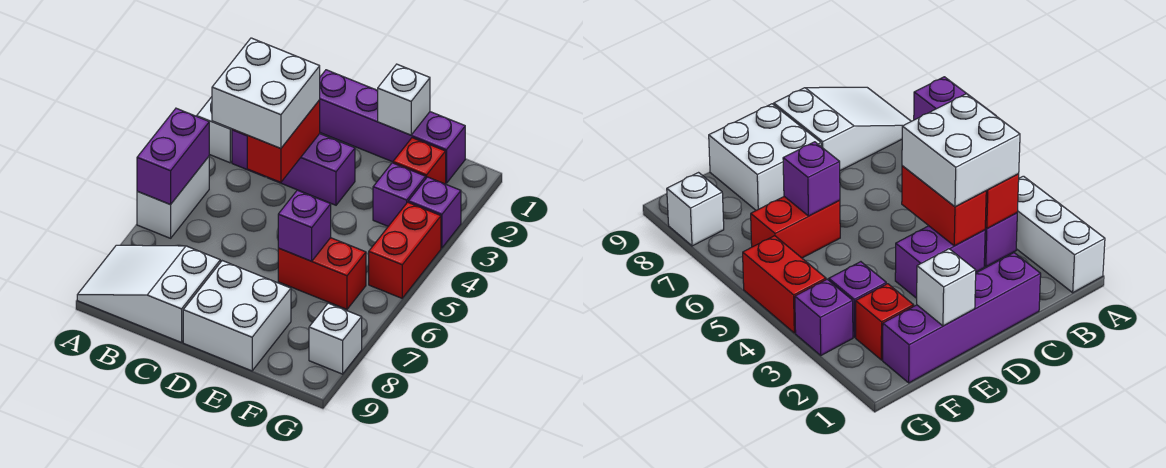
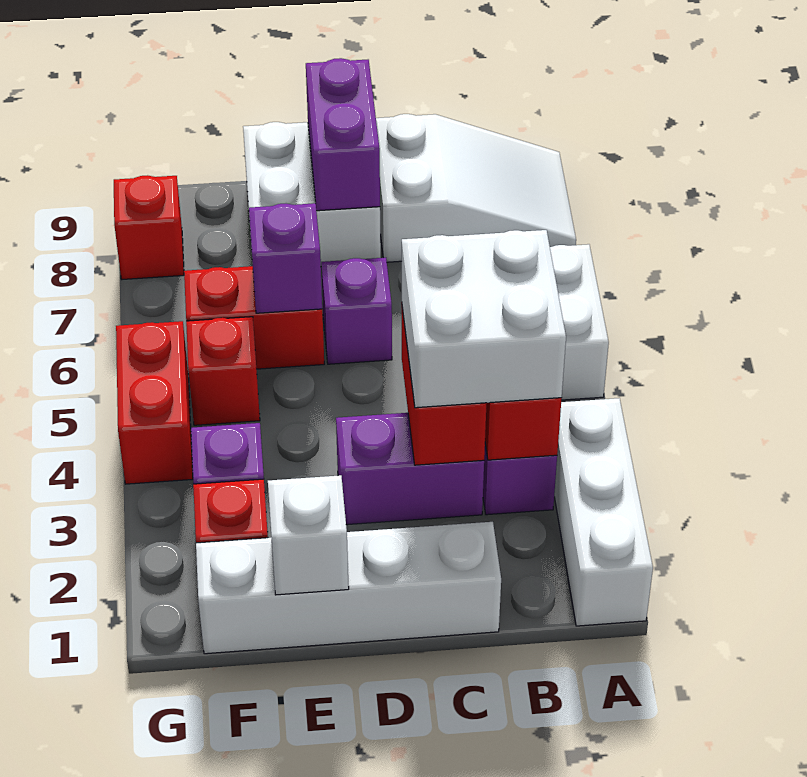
purple brick A5:A6 level 2 -> purple brick D8:D9 level 2
purple brick C1:F1 level 1 -> white brick C1:F1 level 1
none -> red brick F5 level 1
purple brick G3 level 1 -> purple brick D6 level 1
white brick G8 level 1 -> red brick G8 level 1

